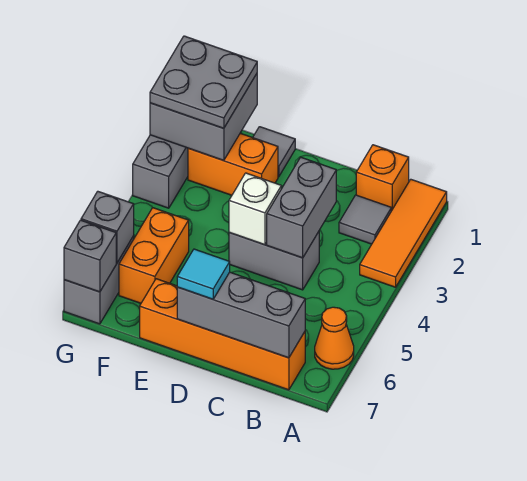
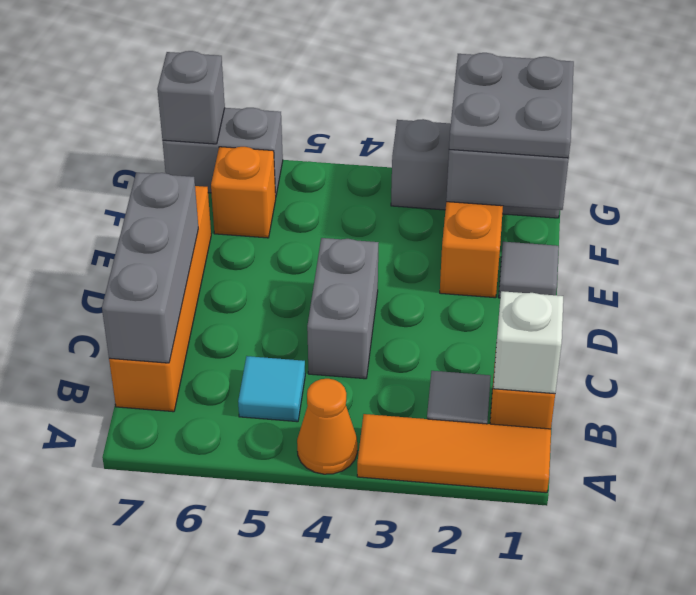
orange cone A6 level 1 -> orange cone A4 level 1
grey brick C3:C4 level 2 -> none
white brick D4 level 2 -> white brick B1 level 2
cyan tile D7 level 3 -> cyan tile B5 level 1
orange brick F5:F6 level 1 -> orange brick F6 level 1
grey brick G6 level 2 -> none

